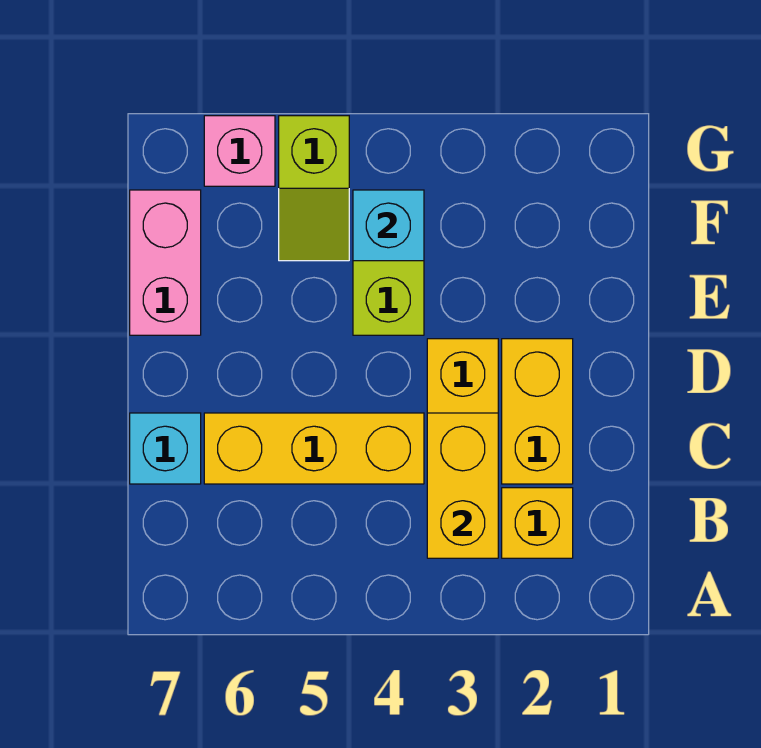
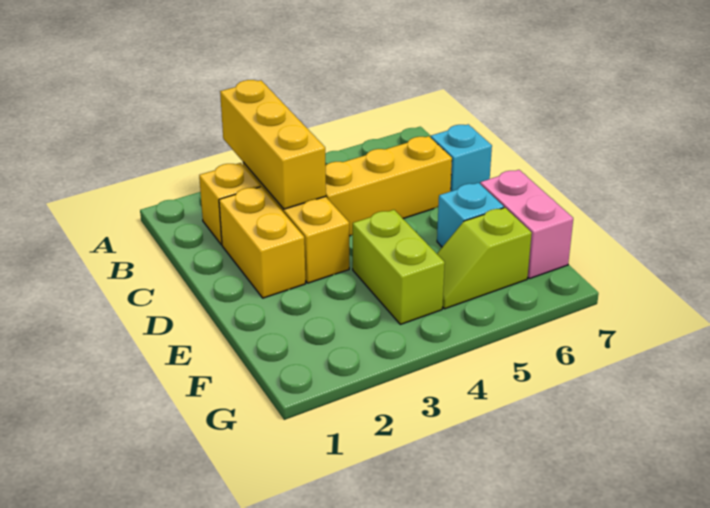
yellow brick B3:C3 level 2 -> yellow brick A3:C3 level 2
cyan brick F4 level 2 -> cyan brick E6 level 1
lime slope F5:G5 level 1 top G -> lime slope F5:F6 level 1 top 6
pink brick G6 level 1 -> none

